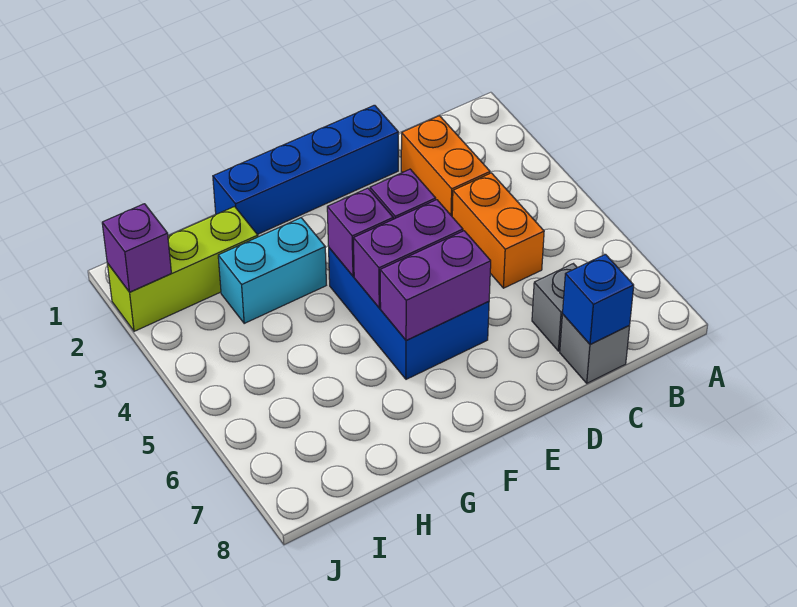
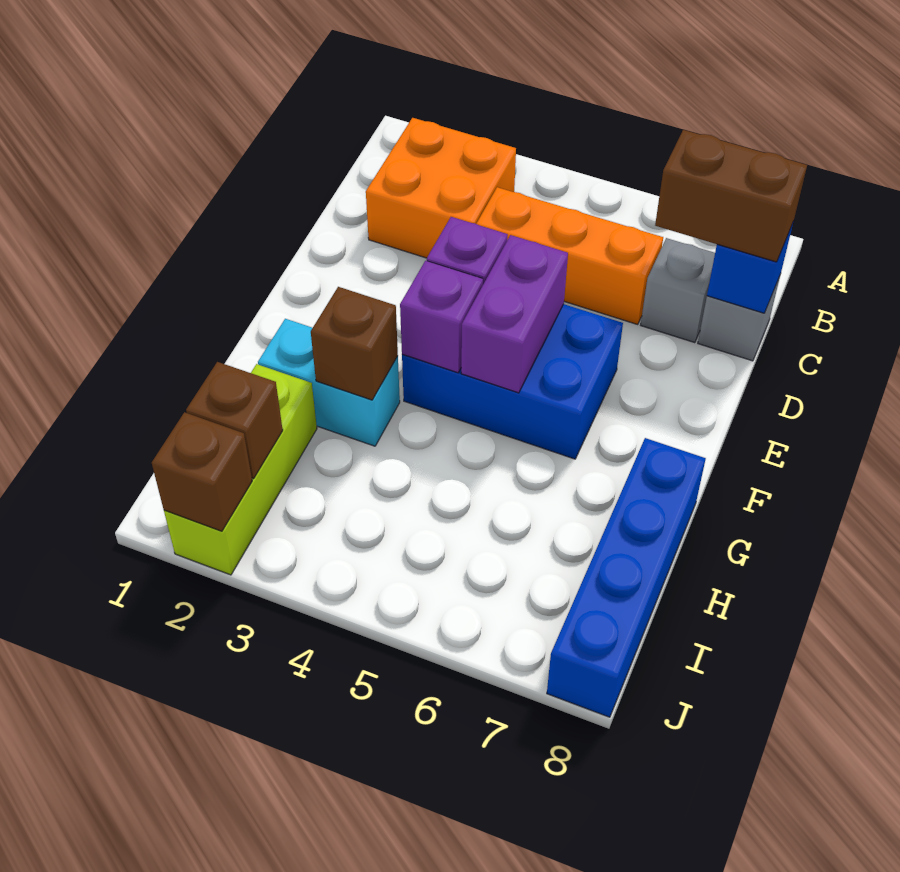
orange brick C2:C3 level 1 -> orange brick B2:C3 level 1
orange brick C4:C5 level 1 -> orange brick C4:C6 level 1
none -> brown brick C7:C8 level 3
blue brick D1:G1 level 1 -> blue brick G8:J8 level 1
purple brick E6:F6 level 2 -> none
cyan brick G3:H3 level 1 -> cyan brick G2:G3 level 1
none -> brown brick G3 level 2
none -> brown brick I2 level 2
purple brick J2 level 2 -> brown brick J2 level 2

